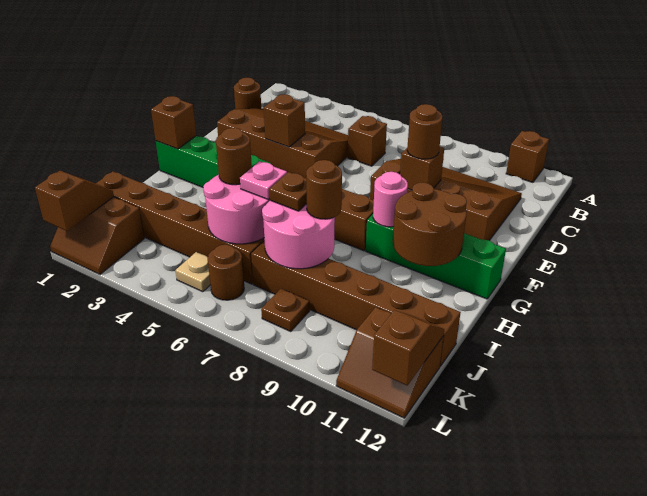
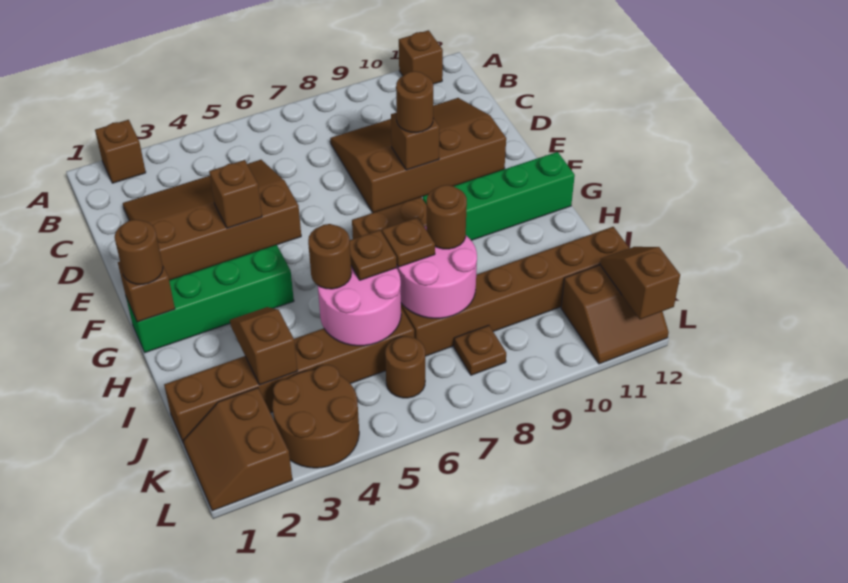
brown round brick C1 level 1 -> brown round brick G1 level 3
brown brick C6 level 1 -> brown brick A2 level 1
pink round brick G9 level 2 -> none
brown round brick G10:H11 level 2 -> brown round brick K3:L4 level 1
pink plate I6 level 3 -> brown plate I6 level 3
brown slope K1:L2 level 1 top K -> brown slope K1:L2 level 1 top 2
brown slope K1:L1 level 2 top L -> brown slope I3:J3 level 2 top J
tan plate K5 level 1 -> none

